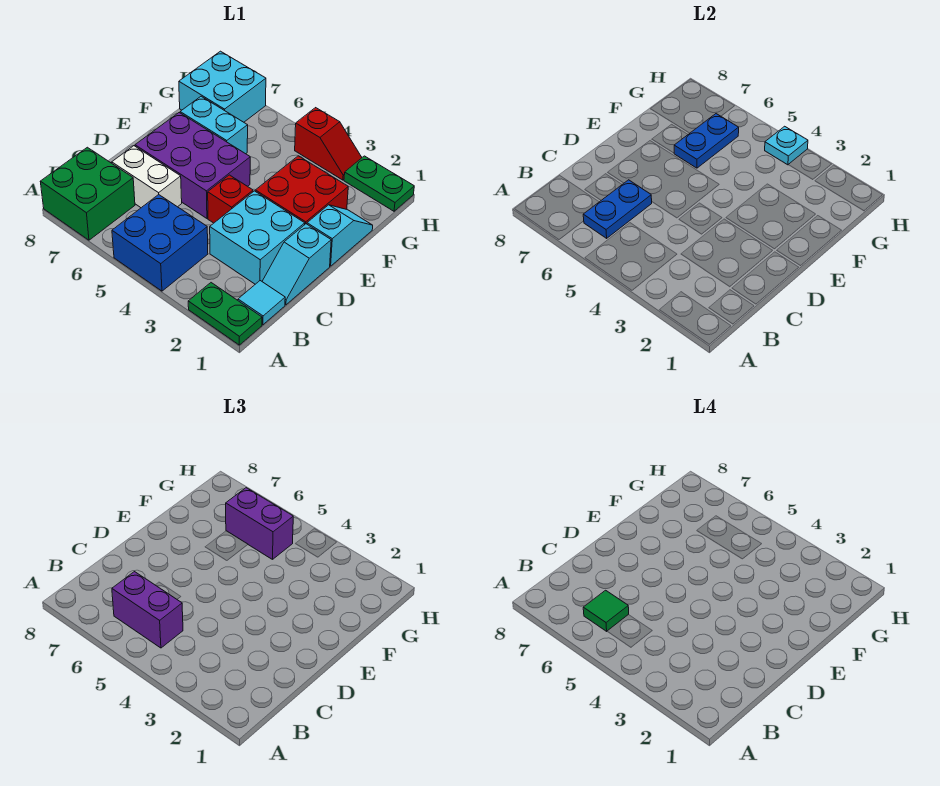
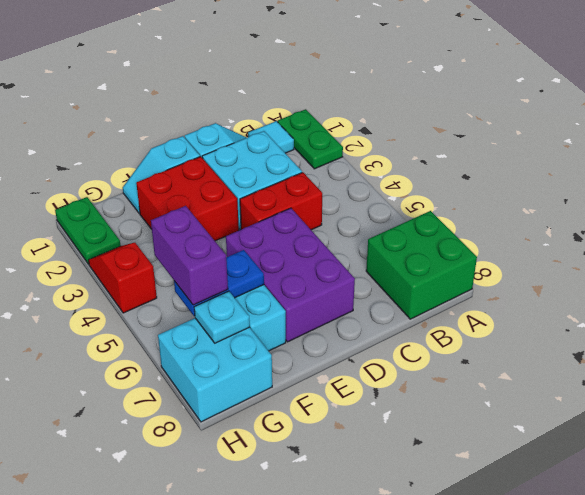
blue brick A4:B5 level 1 -> none
purple brick B5:B6 level 3 -> none
blue plate B6:C6 level 2 -> none
green tile B6 level 4 -> none
white brick C6:C7 level 1 -> none
red brick D4 level 1 -> red brick C4:D4 level 1
cyan plate H4 level 2 -> cyan plate G7 level 2

